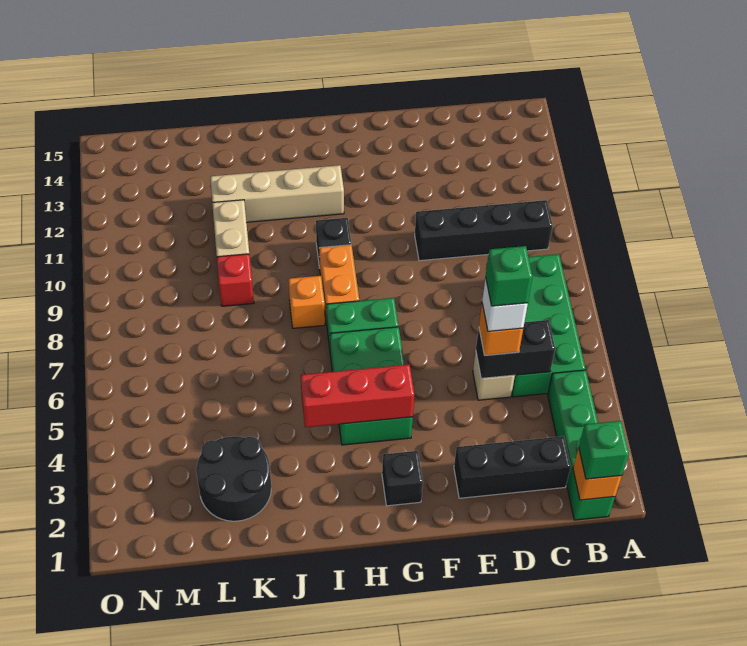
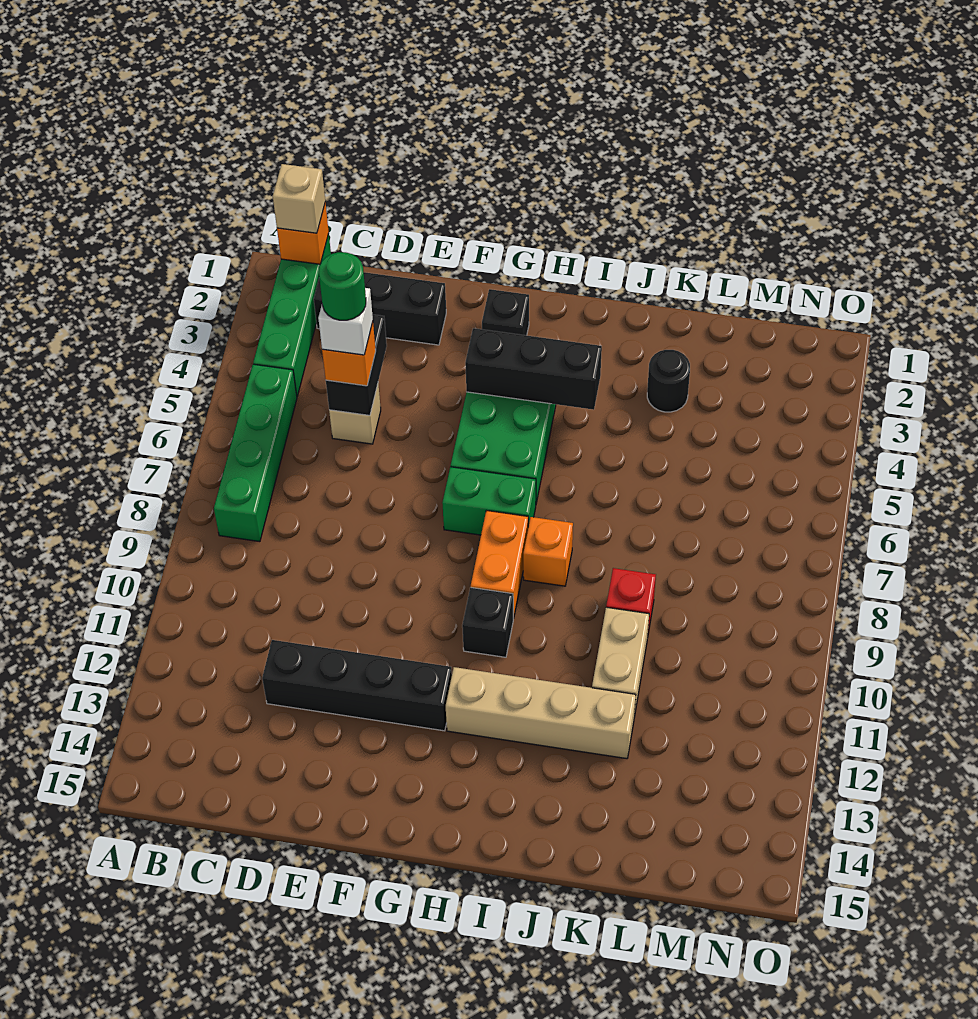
green brick B1 level 3 -> tan brick B1 level 3
green brick B5:C8 level 1 -> green brick B5:B8 level 1
black brick B10:E10 level 1 -> black brick D12:G12 level 1
black brick C5:D5 level 2 -> black brick D4:D5 level 2
green brick D5 level 5 -> green round brick D5 level 5
red brick G4:I4 level 2 -> black brick G4:I4 level 2
black round brick K2:L3 level 1 -> black round brick K3 level 1

